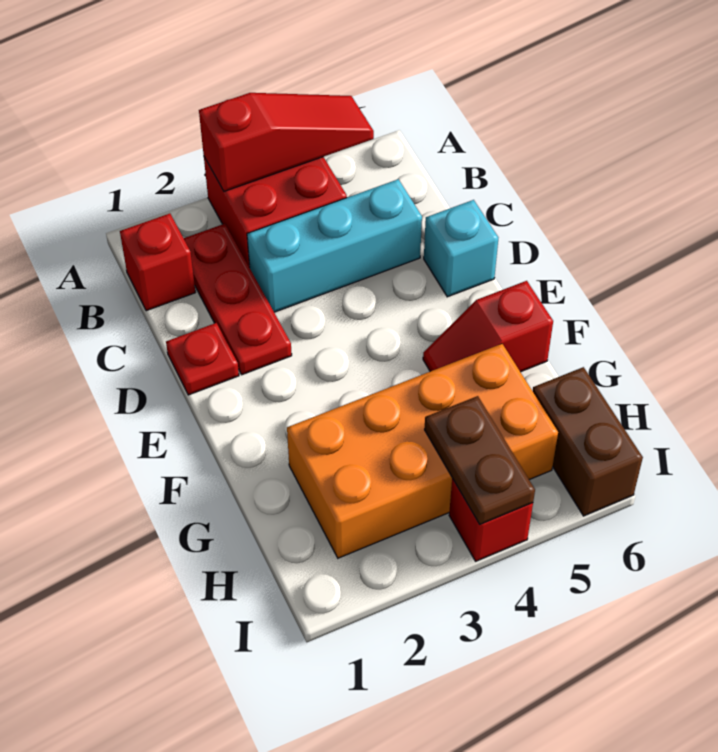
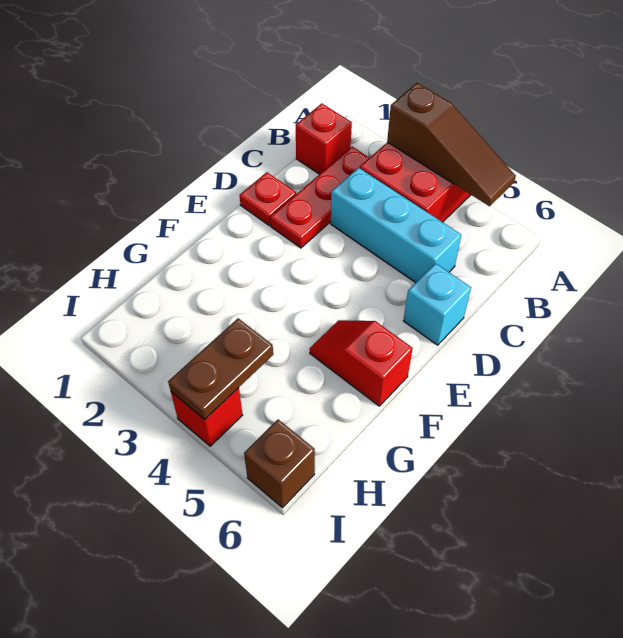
red slope A3:A5 level 2 top 3 -> brown slope A3:A5 level 2 top 3
orange brick G2:H5 level 1 -> none
brown brick H6:I6 level 1 -> brown brick I6 level 1

